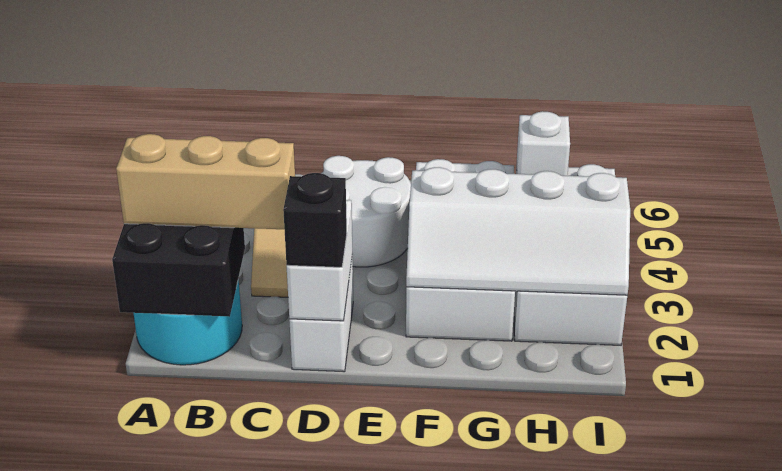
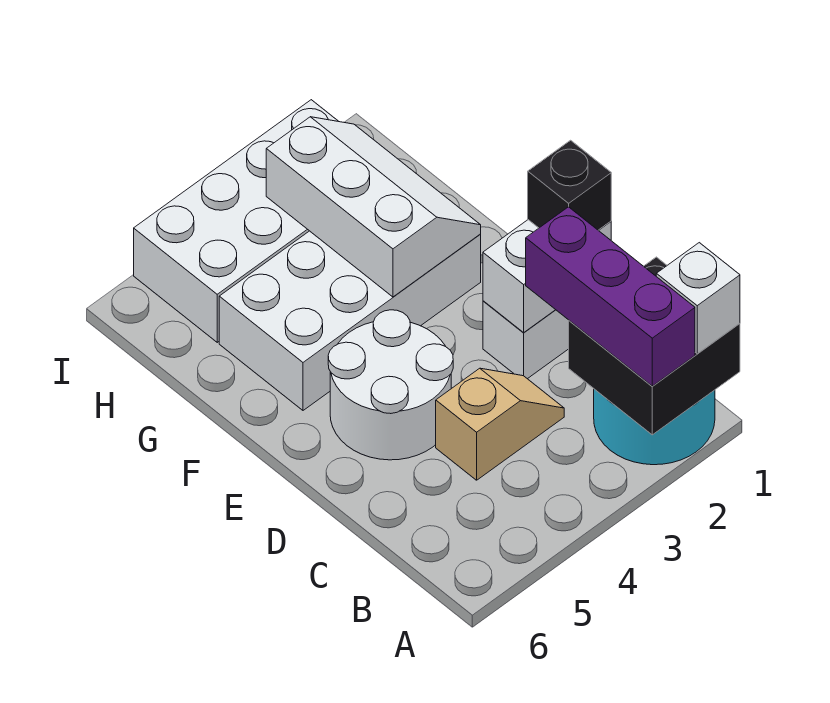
tan brick A2:C2 level 3 -> purple brick A2:C2 level 3
white slope F2:I3 level 2 top 3 -> white slope F2:H3 level 2 top 3
white brick H5 level 2 -> white brick A1 level 3

